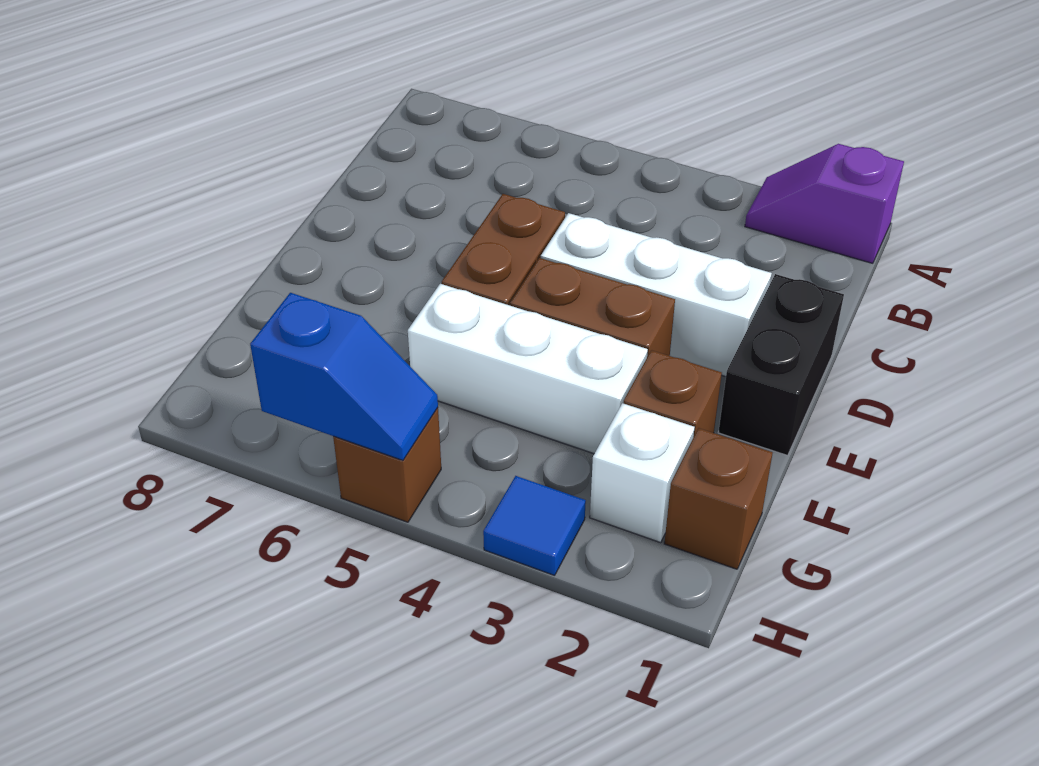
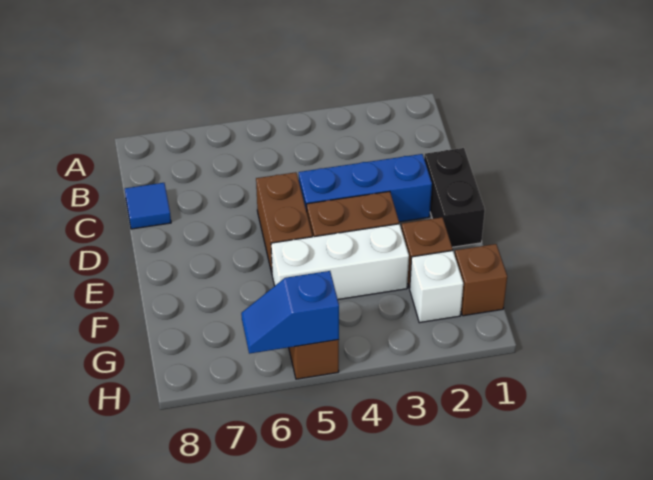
purple slope A1:A2 level 1 top 1 -> none
white brick D2:D4 level 1 -> blue brick D2:D4 level 1
blue tile H3 level 1 -> blue tile C8 level 1
blue slope H5:H6 level 2 top 6 -> blue slope H5:H6 level 2 top 5

